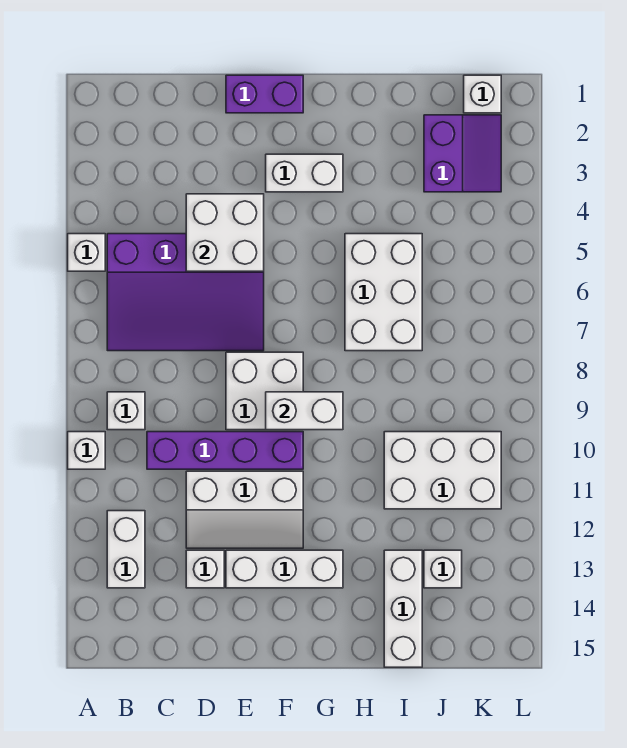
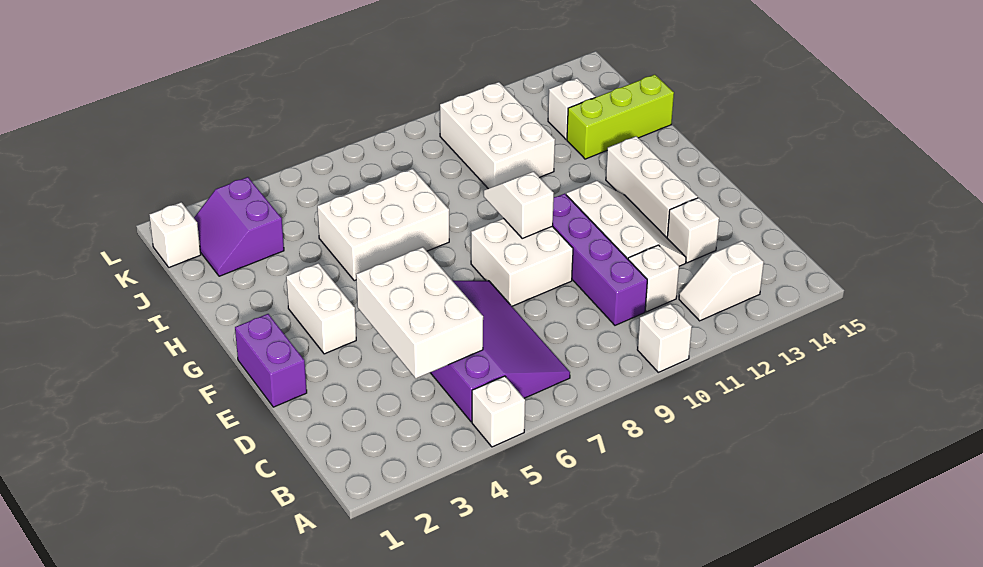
white brick B9 level 1 -> white brick C11 level 1
white brick B12:B13 level 1 -> white slope B12:B13 level 1 top 13
white brick D4:E5 level 2 -> white brick C4:E5 level 2
white brick F9:G9 level 2 -> white slope F9:G9 level 2 top F
white brick I13:I15 level 1 -> lime brick I13:I15 level 1
purple slope J2:K3 level 1 top J -> purple slope J2:K3 level 1 top 3

